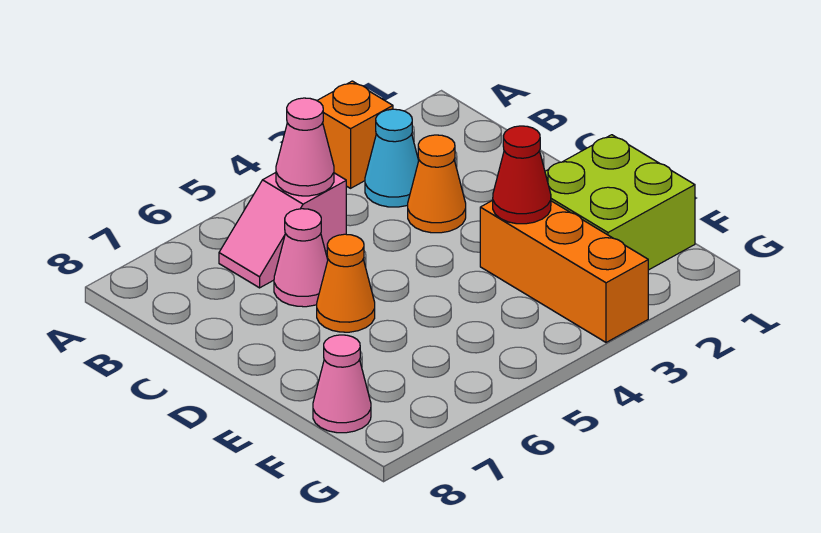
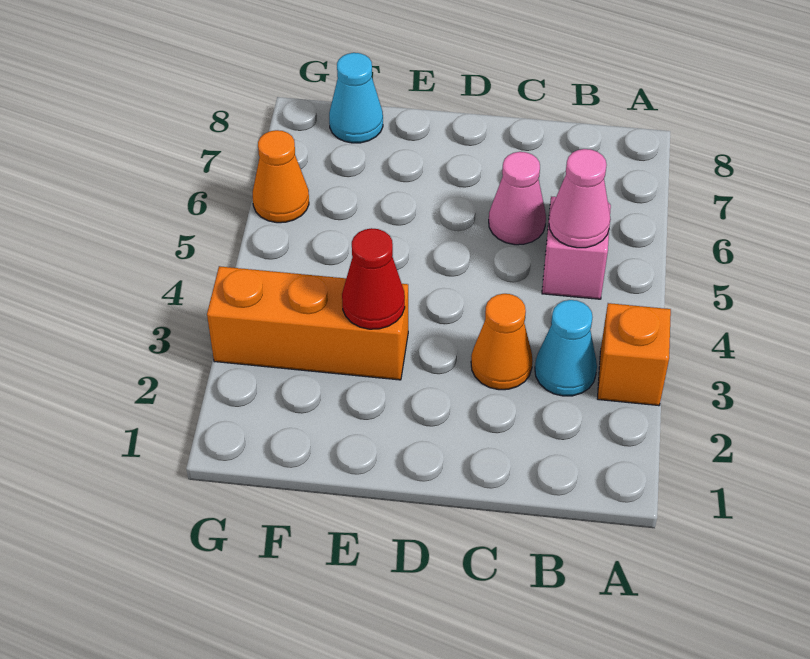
orange cone D6 level 1 -> orange cone G6 level 1
lime brick E1:F2 level 1 -> none
pink cone F8 level 1 -> cyan cone F8 level 1

